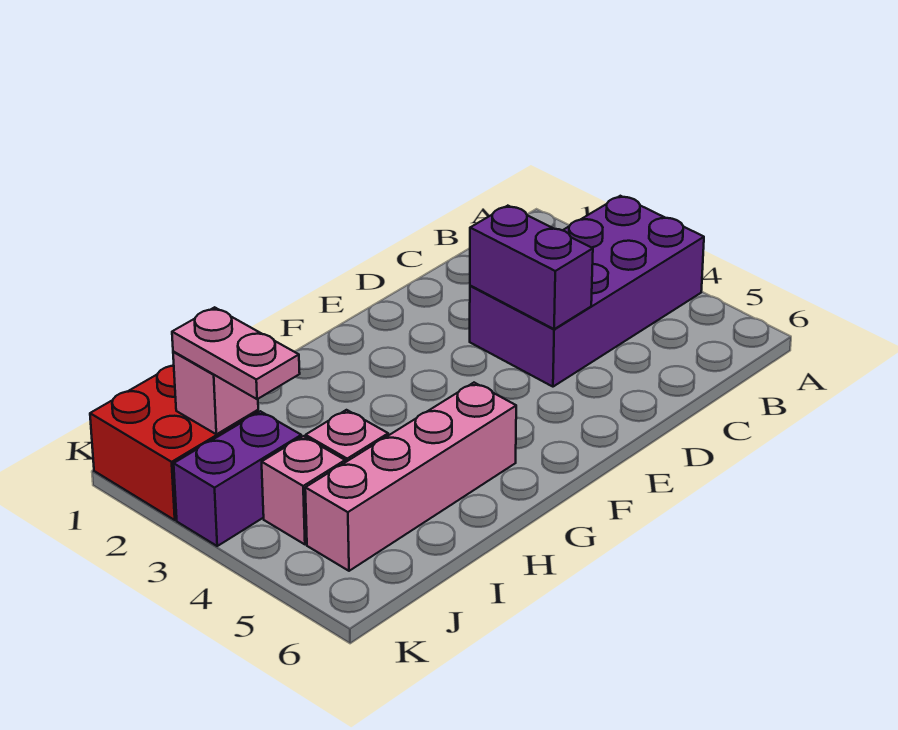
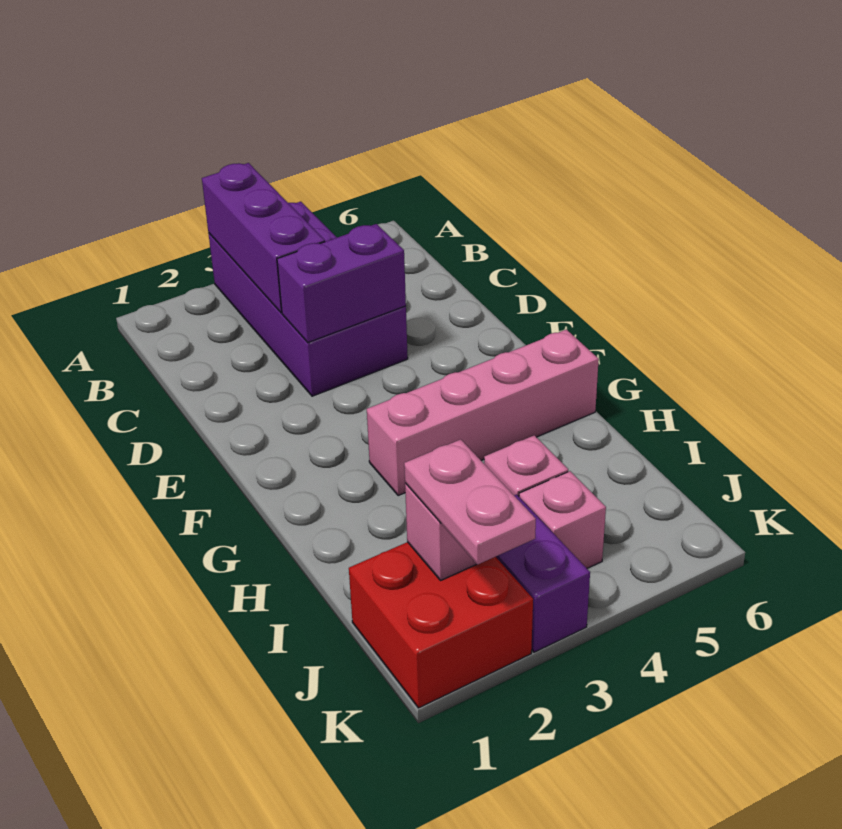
none -> purple brick A3:C3 level 2
pink brick G5:J5 level 1 -> pink brick G3:G6 level 1
pink plate J2:J3 level 3 -> pink plate J2:K2 level 3

